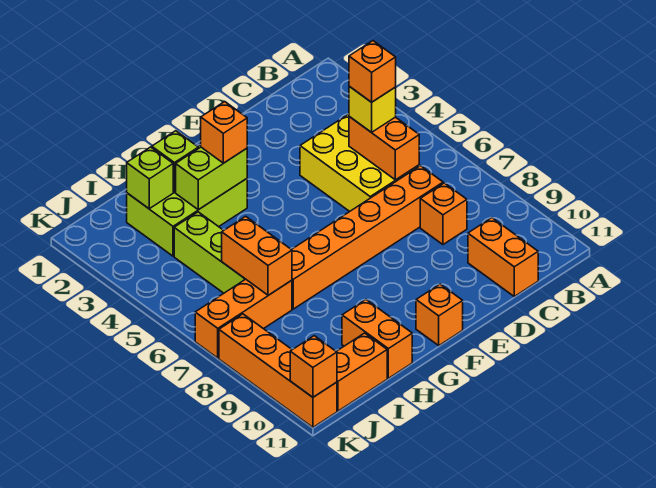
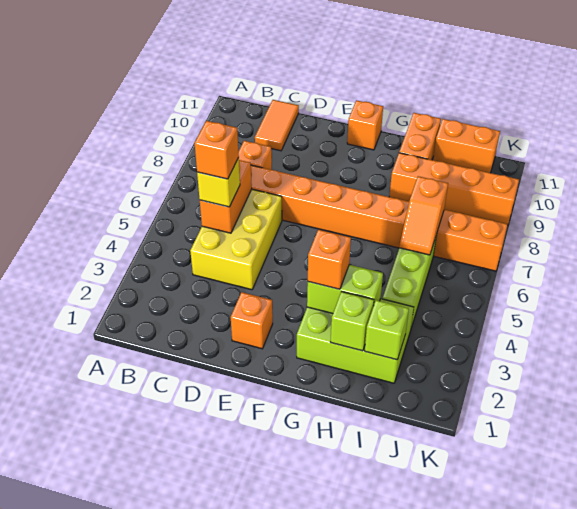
orange brick C10:C11 level 1 -> orange tile C10:C11 level 1
orange brick I6:I7 level 2 -> orange slope I6:I7 level 2 top 7
orange brick K8:K11 level 1 -> orange brick H9:K9 level 1
orange brick K11 level 2 -> orange brick E2 level 1

